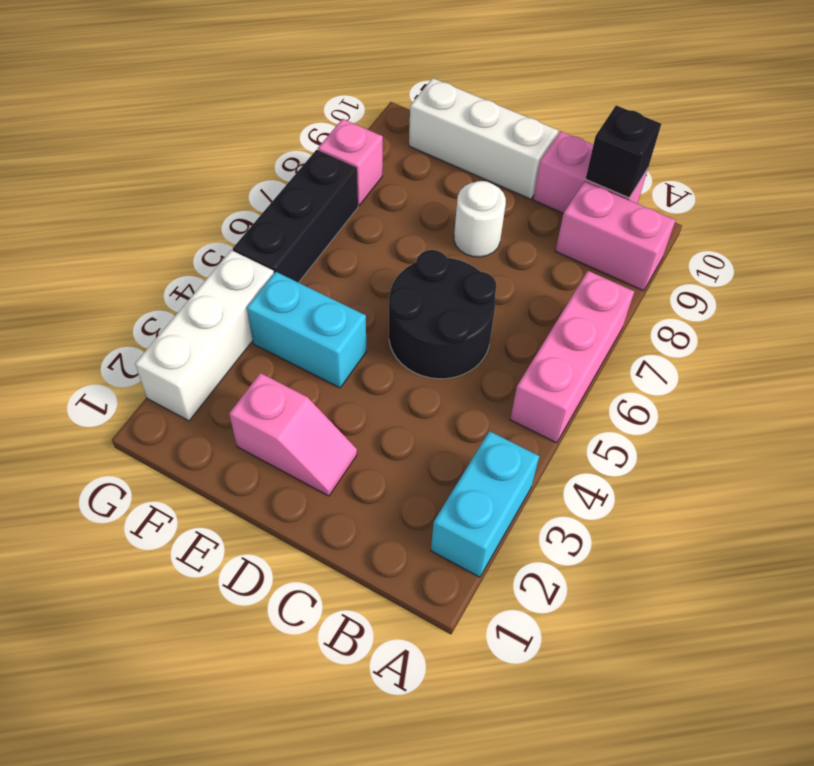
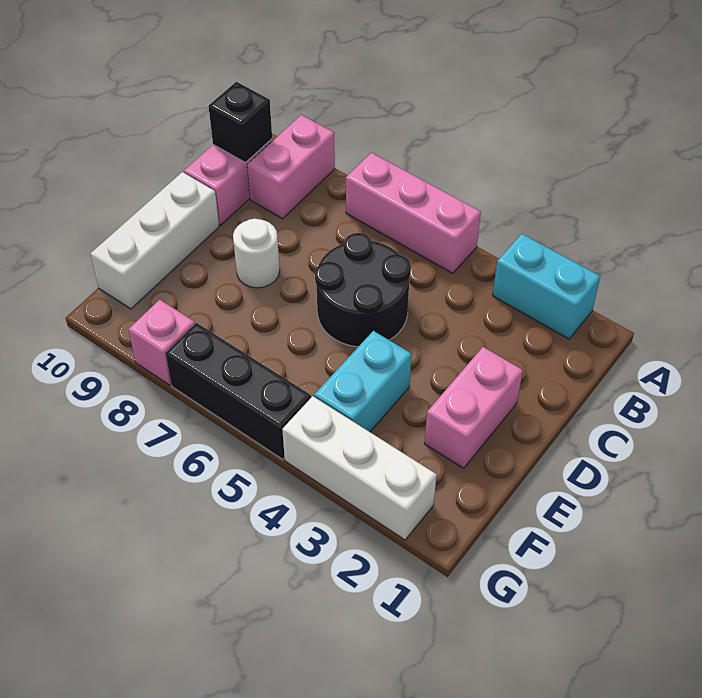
pink slope D2:E2 level 1 top E -> pink brick D2:E2 level 1

